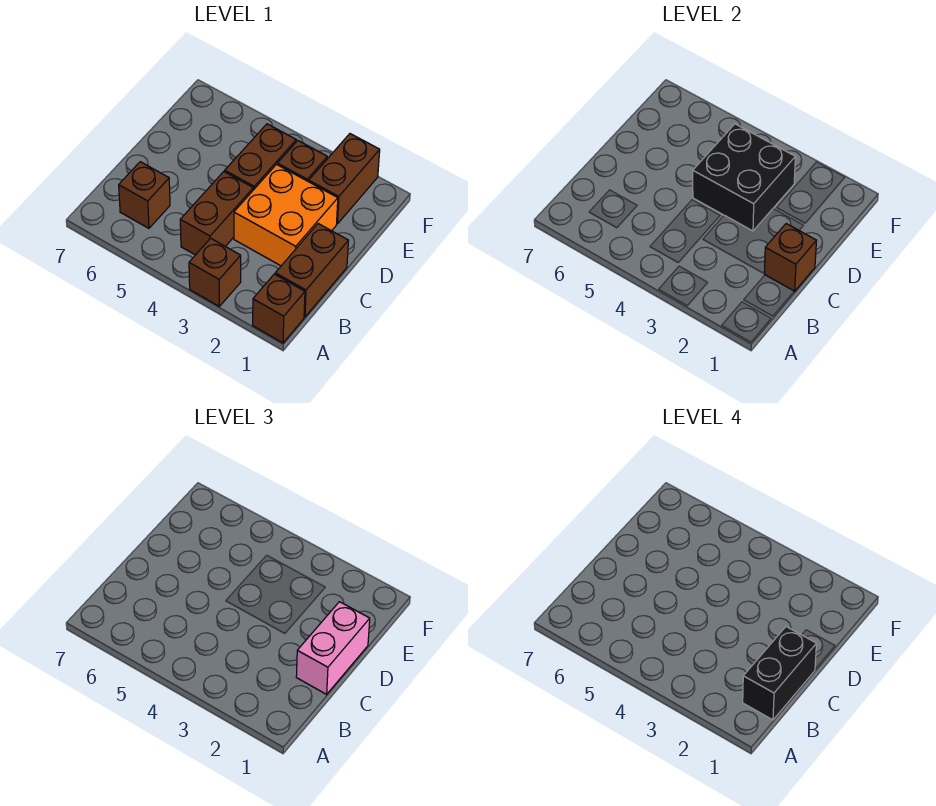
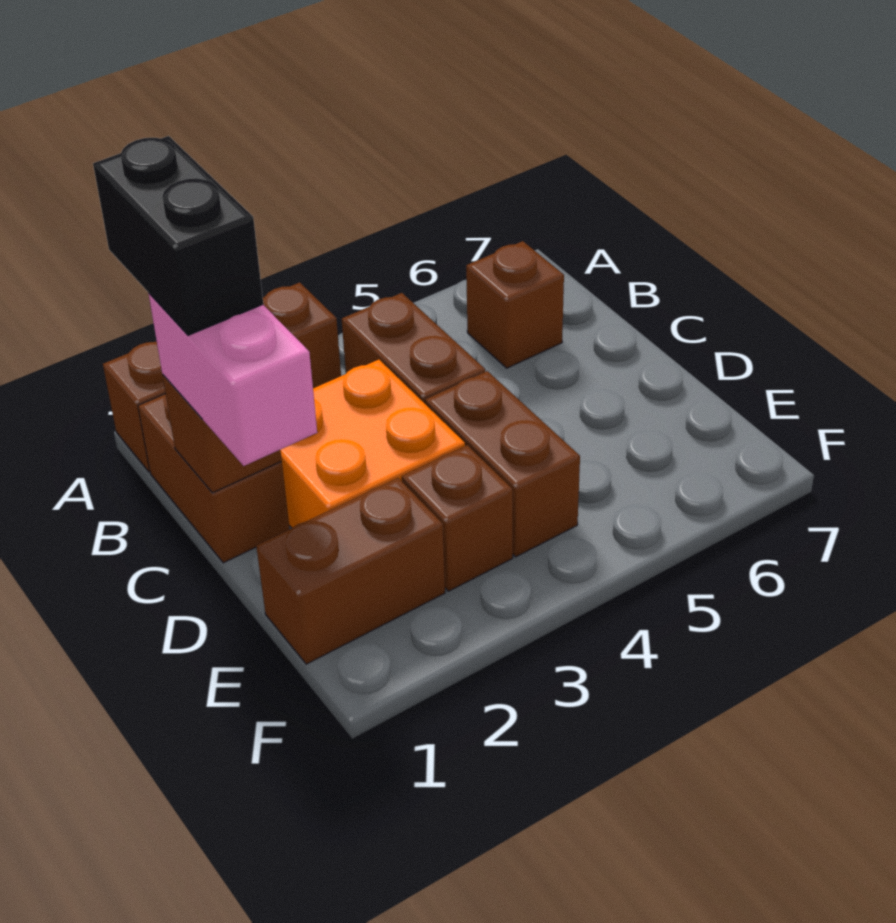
black brick D3:E4 level 2 -> none
brown brick E2:F2 level 1 -> brown brick E1:E2 level 1

